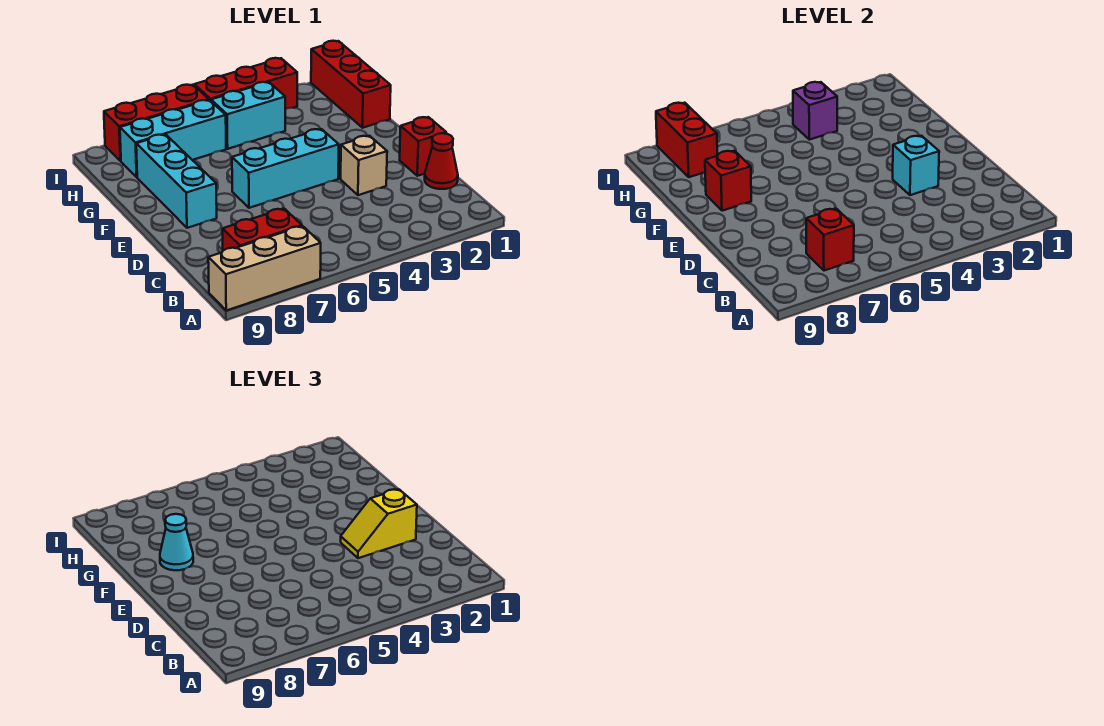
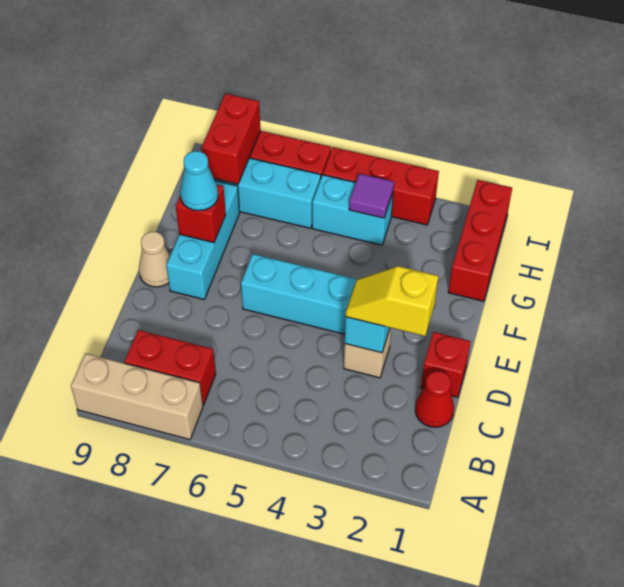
red brick B7 level 2 -> none
none -> tan cone E9 level 1
purple brick H4 level 2 -> purple tile H4 level 2

